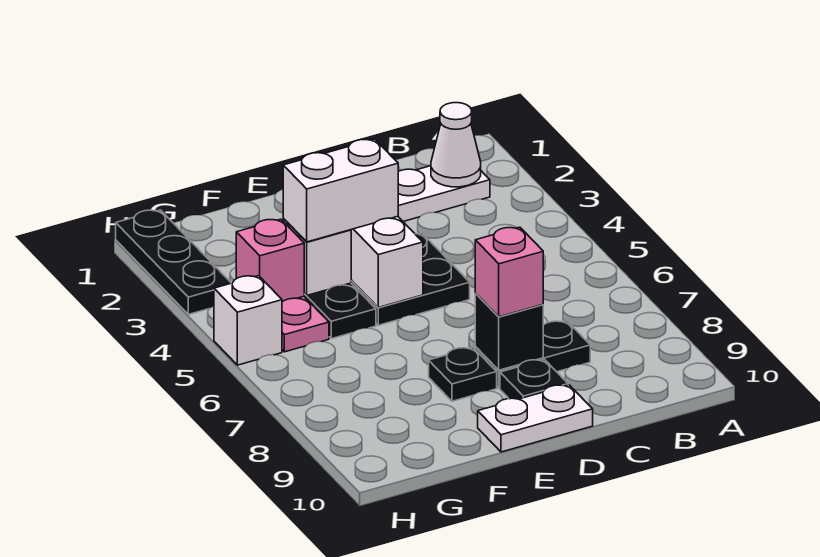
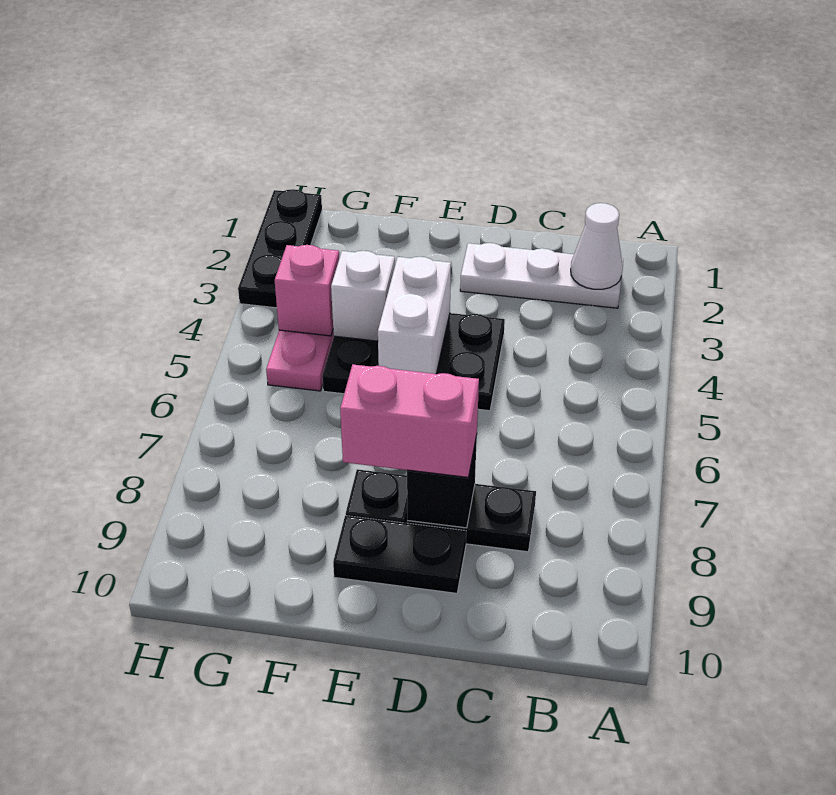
pink brick D8 level 3 -> pink brick D8:E8 level 3
black plate D9 level 1 -> black plate D9:E9 level 1
white plate D10:E10 level 1 -> none
white brick E4:F4 level 3 -> none
white brick H5 level 1 -> none

